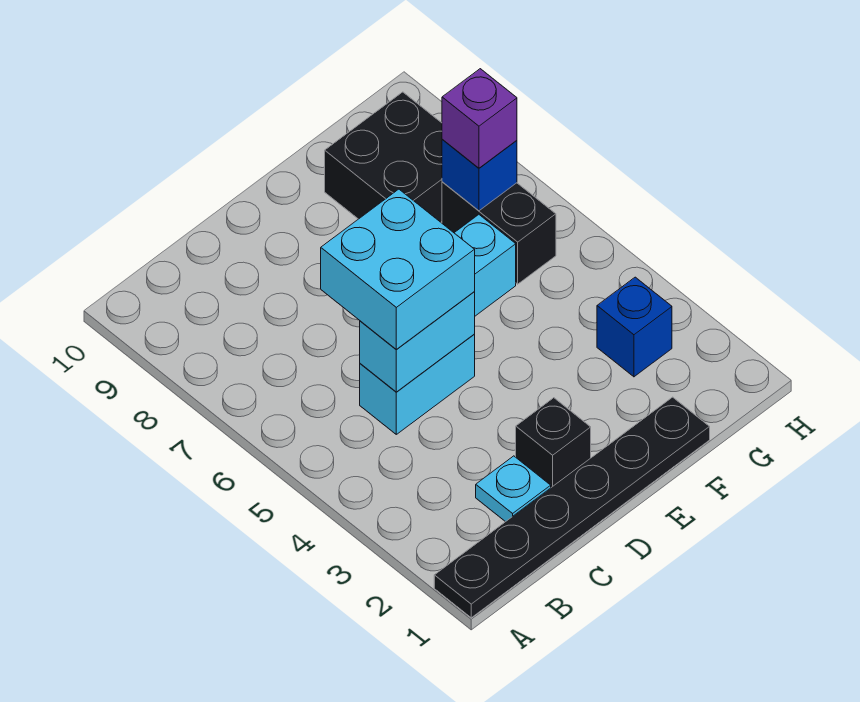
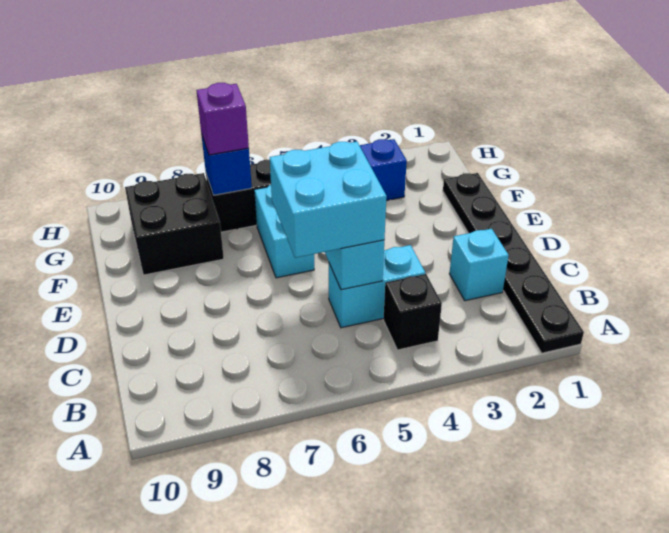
cyan plate C2 level 1 -> cyan brick C2 level 1
cyan brick C5:D5 level 1 -> cyan brick C4:C5 level 1
black brick D2 level 1 -> black brick B4 level 1

